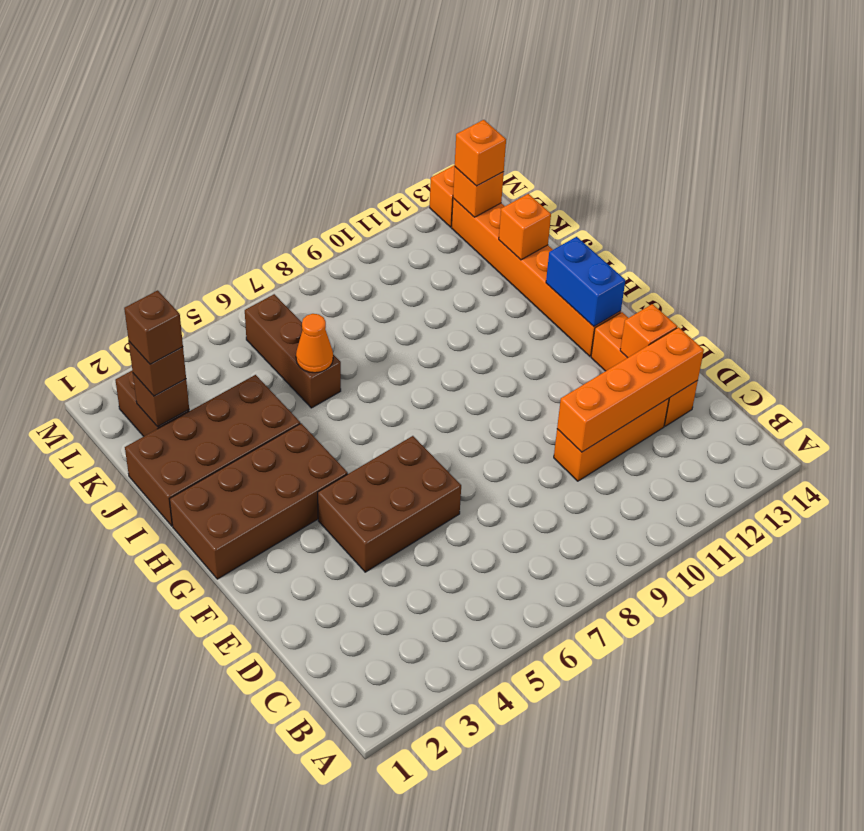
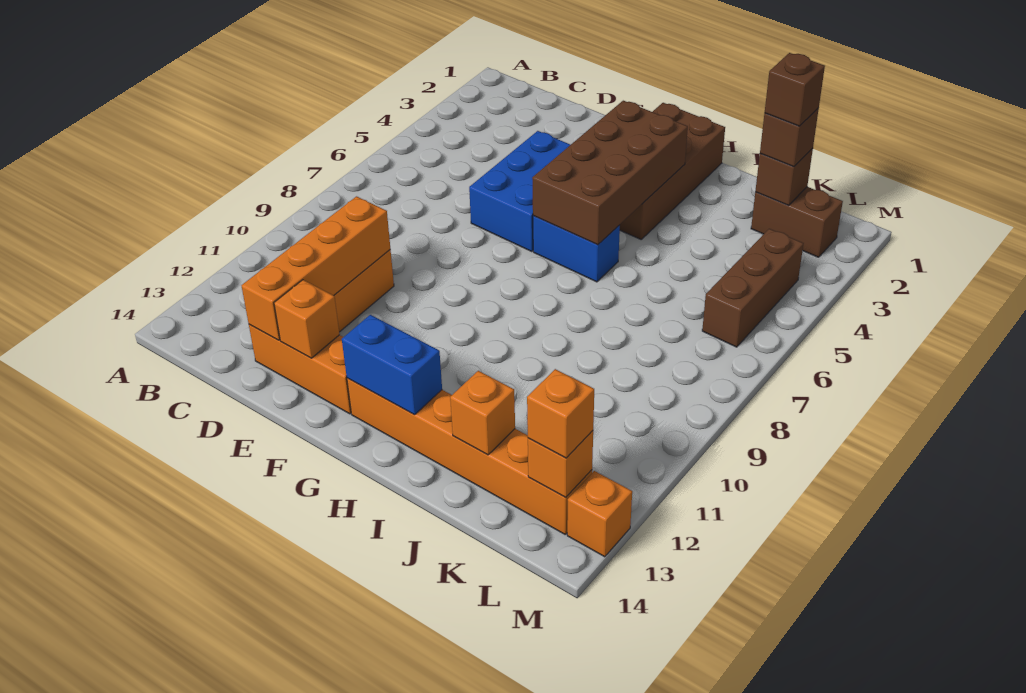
brown brick E4:F6 level 1 -> blue brick E4:F6 level 1
none -> blue brick G6:H6 level 1
brown brick I1:J4 level 1 -> brown brick G3:H6 level 2
brown brick J6:L6 level 1 -> brown brick L4:L6 level 1
orange cone J6 level 2 -> none

